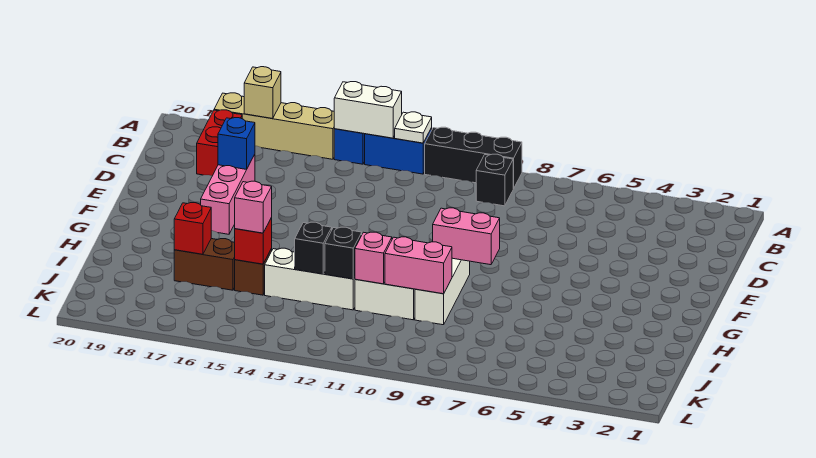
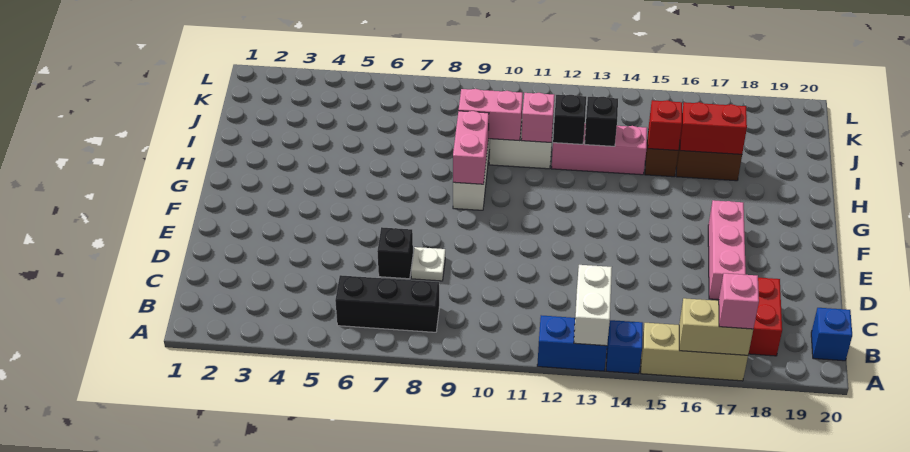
black brick A9:A11 level 1 -> black brick B6:B8 level 1
white plate A12 level 2 -> white plate D8 level 1
white brick A13:A14 level 2 -> white brick A13:B13 level 2
tan brick A15:A18 level 1 -> tan brick A15:A17 level 1
tan brick A17 level 2 -> tan brick A16:A17 level 2
black brick B9 level 1 -> black brick D7 level 1
blue brick D17 level 2 -> blue brick B20 level 1
pink brick G8:G9 level 2 -> pink brick G9:H9 level 2
white brick I12:I14 level 1 -> pink brick I12:I14 level 1
pink brick I15 level 3 -> pink brick A17 level 3
red brick I17 level 2 -> red brick I16:I17 level 2

